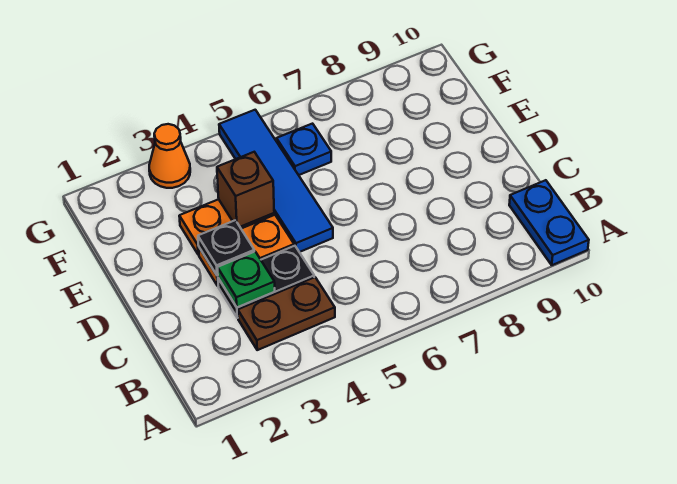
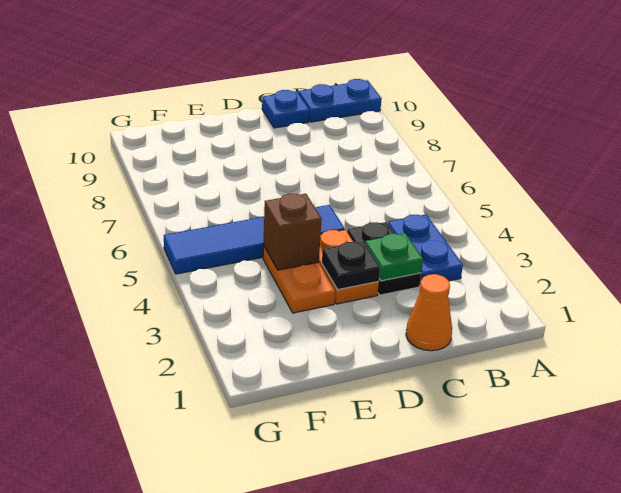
brown plate B3:B4 level 1 -> blue plate B3:B4 level 1
blue plate F6 level 1 -> blue plate C10 level 1
orange cone G3 level 1 -> orange cone C1 level 1

